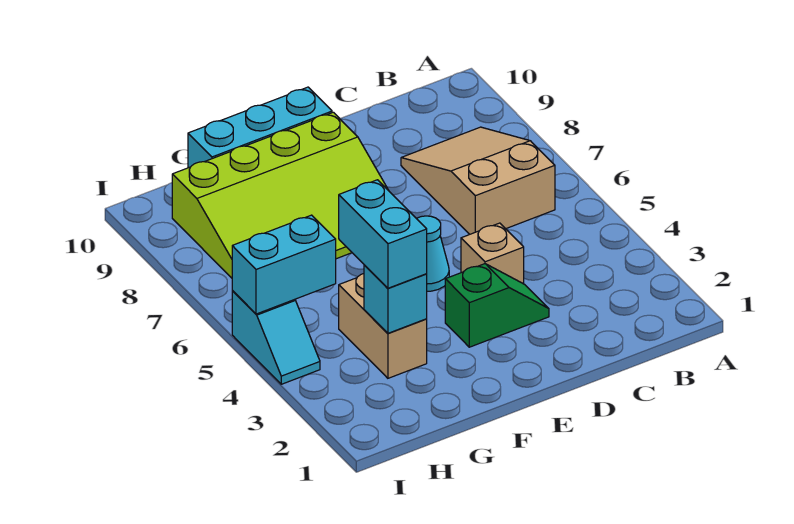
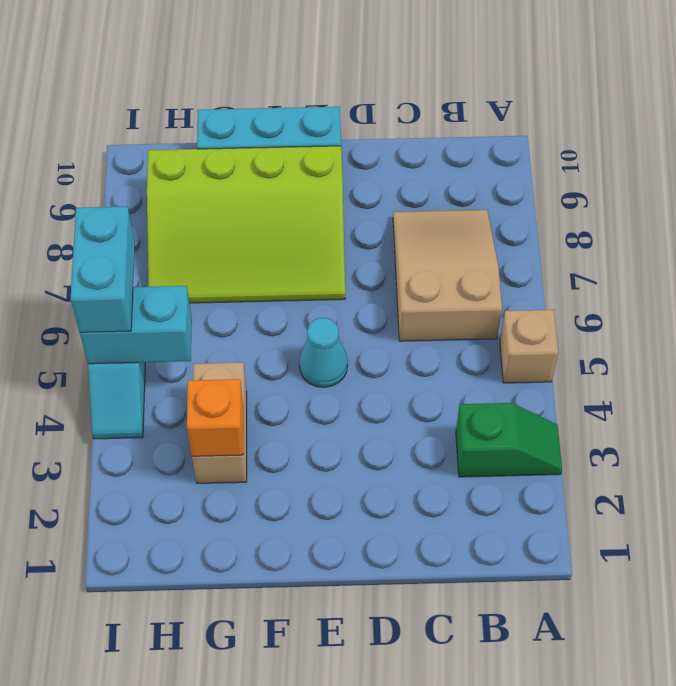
green slope D3:E3 level 1 top E -> green slope A3:B3 level 1 top B
tan brick D4 level 1 -> tan brick A5 level 1
cyan brick G3 level 2 -> orange brick G3 level 2
cyan brick G3:G4 level 3 -> cyan brick I5:I6 level 3

